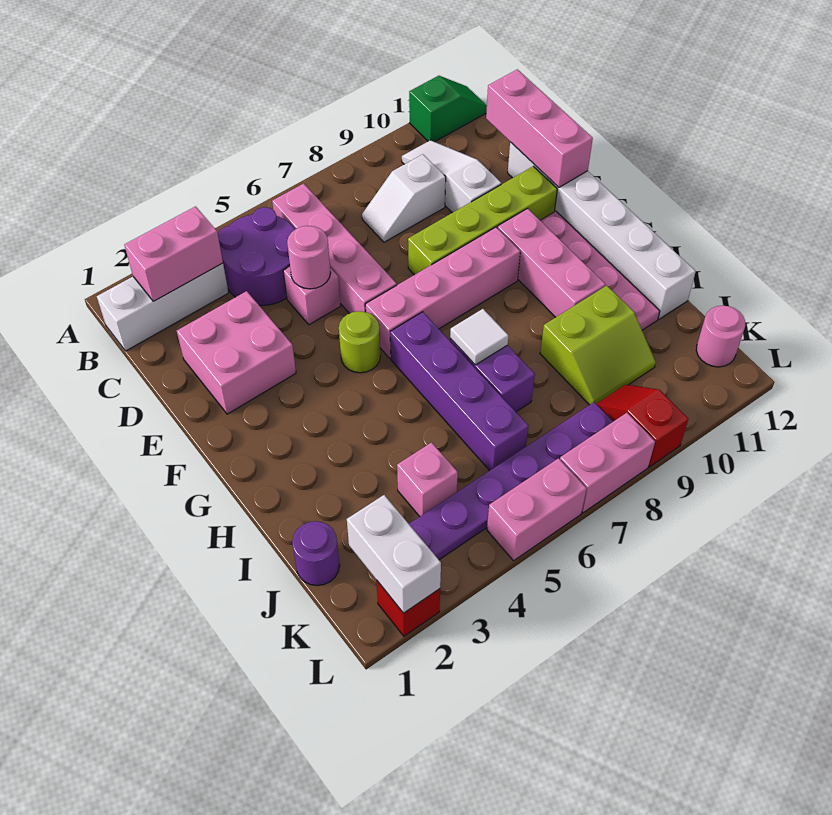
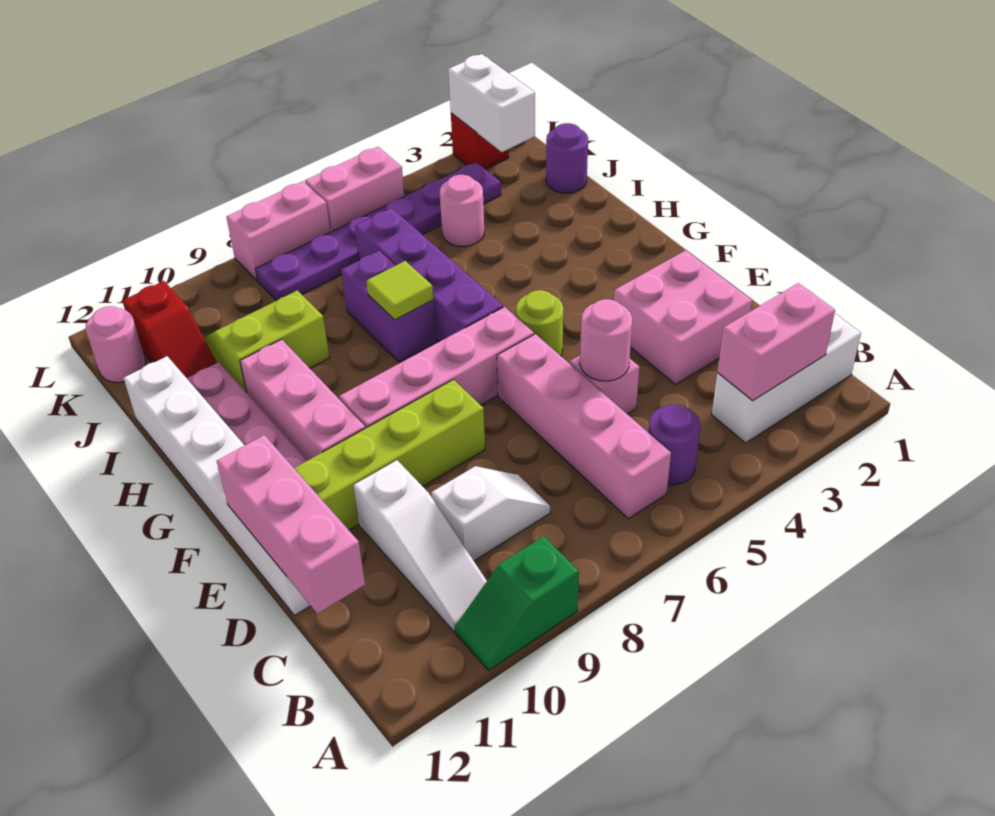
green slope A11:A12 level 1 top 11 -> green slope A9:A10 level 1 top 9
purple round brick B4:C5 level 1 -> purple round brick B5 level 1
white tile H7 level 2 -> lime tile H7 level 2
pink brick J4 level 1 -> pink round brick J4 level 1
red slope K9:L9 level 1 top L -> red slope J11:K11 level 1 top K

